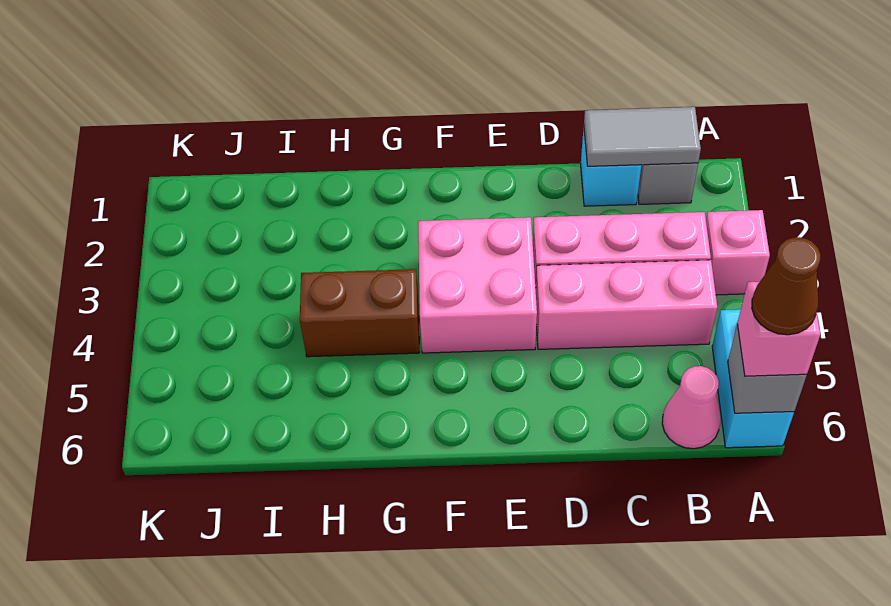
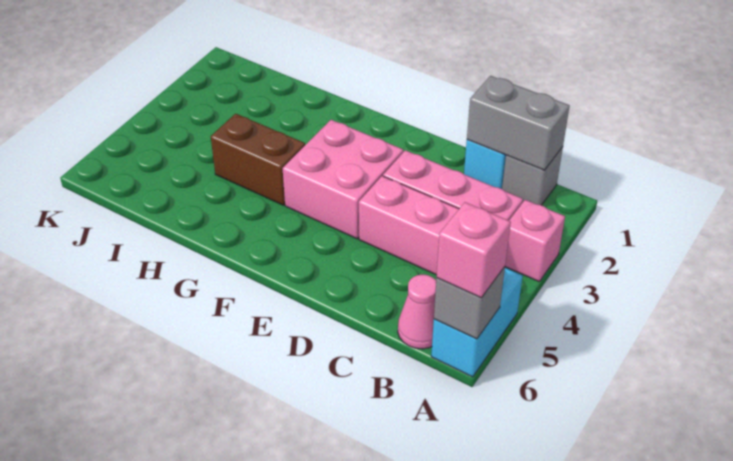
brown cone A6 level 4 -> none
grey tile B1:C1 level 2 -> grey brick B1:C1 level 2

